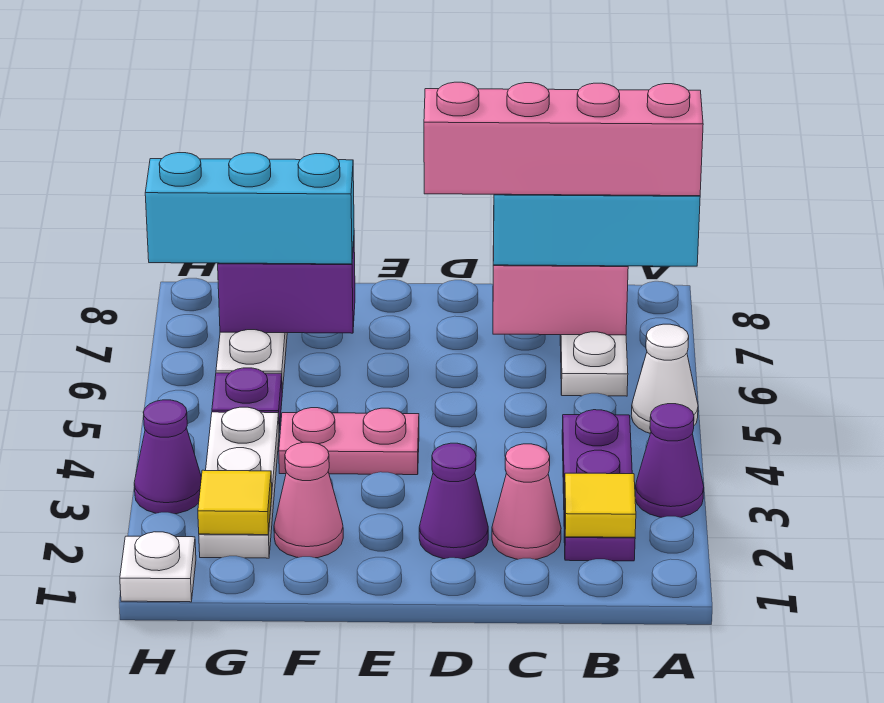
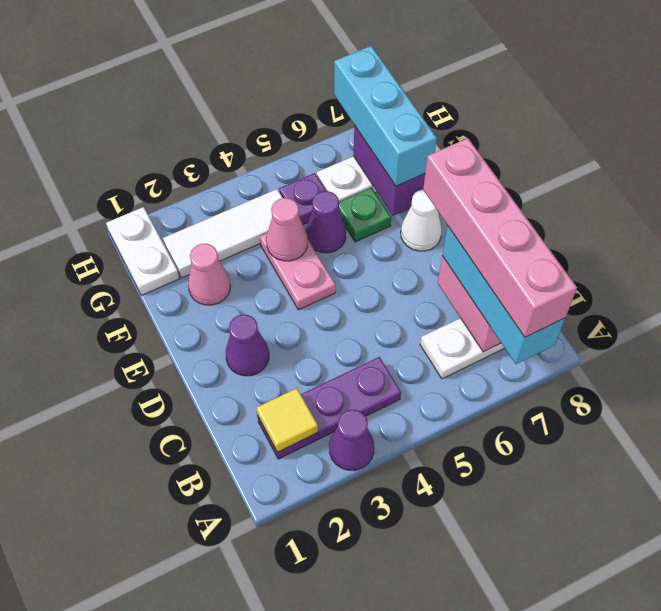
white cone A5 level 1 -> white cone E7 level 1
pink cone C2 level 1 -> pink cone F4 level 2
none -> green plate F6 level 1
white plate G2:G4 level 1 -> white tile G2:G4 level 1
yellow tile G2 level 2 -> none
white plate H1 level 1 -> white plate G1:H1 level 1
purple cone H3 level 1 -> purple cone F5 level 1

